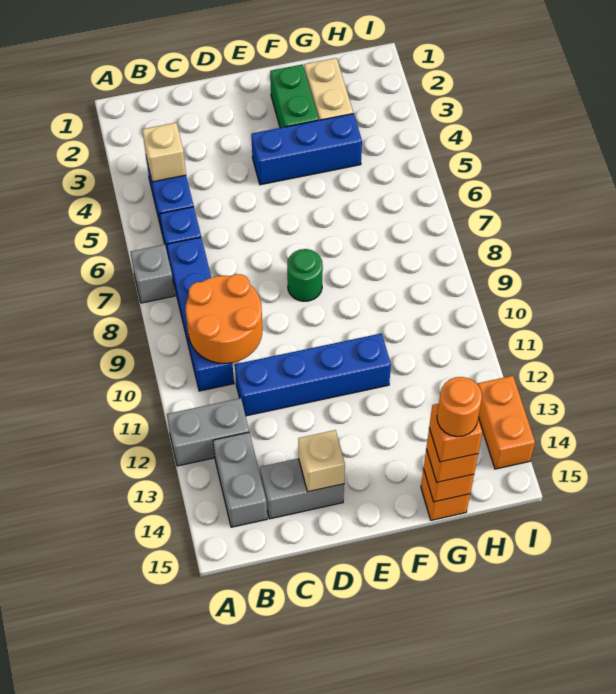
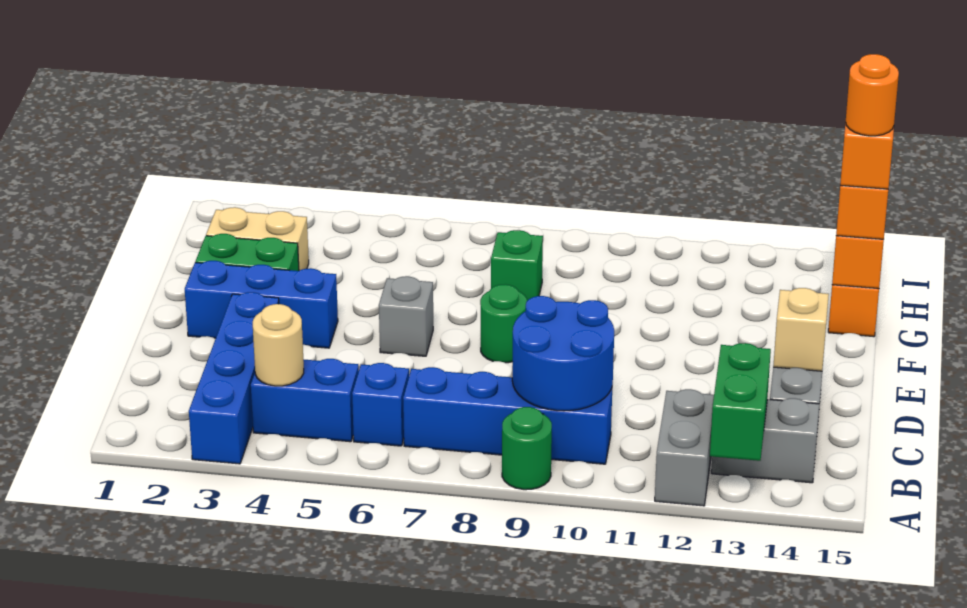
grey brick A7 level 1 -> grey brick E6 level 1
none -> green round brick A9 level 1
none -> green brick A13:B13 level 2
tan brick B4 level 2 -> tan round brick B4 level 2
orange round brick B9:C10 level 2 -> blue round brick B9:C10 level 2
blue brick C11:F11 level 1 -> blue brick A3:D3 level 1
blue brick E4:G4 level 1 -> blue brick E2:E4 level 1
none -> green brick G8 level 1
orange brick I13:I14 level 1 -> none

